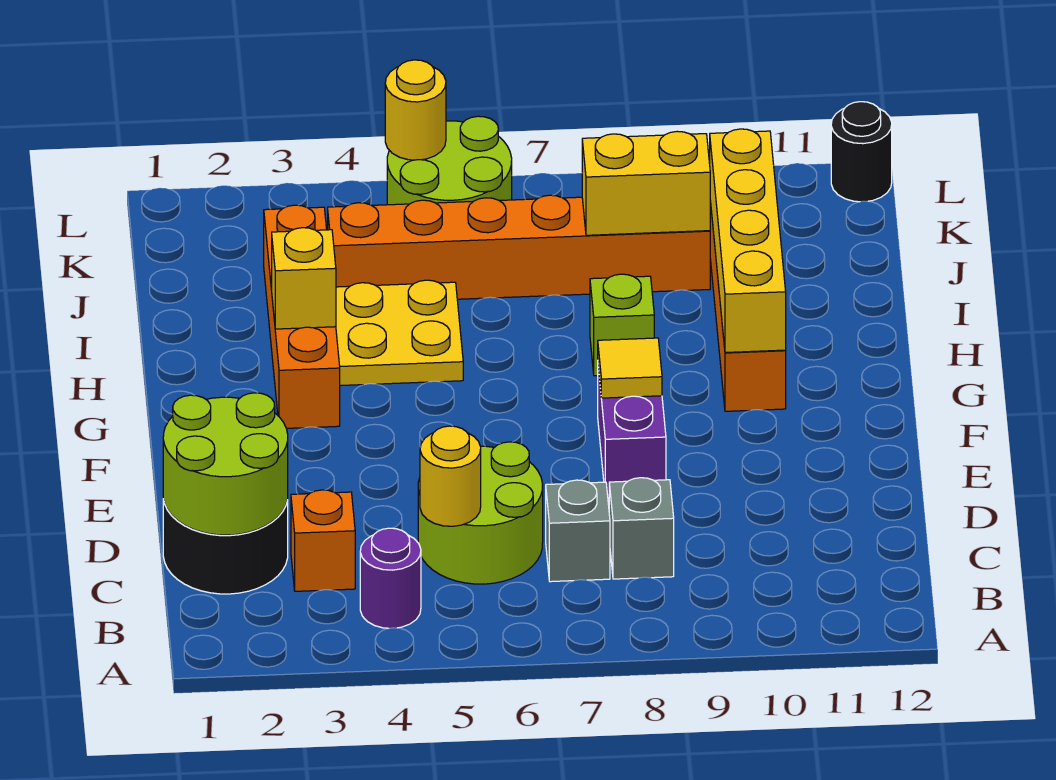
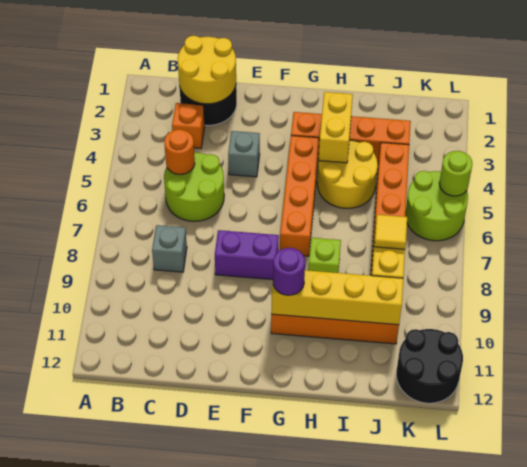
purple round brick B4 level 1 -> purple round brick G10 level 3
lime round brick C1:D2 level 2 -> yellow round brick C1:D2 level 2
yellow round brick C5 level 2 -> orange round brick C5 level 2
grey brick C7 level 1 -> grey brick E4 level 1
yellow tile F8 level 2 -> yellow tile J8 level 3
none -> orange brick G4:G7 level 1
yellow brick H3 level 2 -> yellow brick H3:H4 level 2
yellow plate H4:I5 level 1 -> yellow round brick H4:I5 level 1
yellow round brick L5 level 2 -> lime round brick L5 level 2
black round brick L12 level 1 -> black round brick K11:L12 level 1

